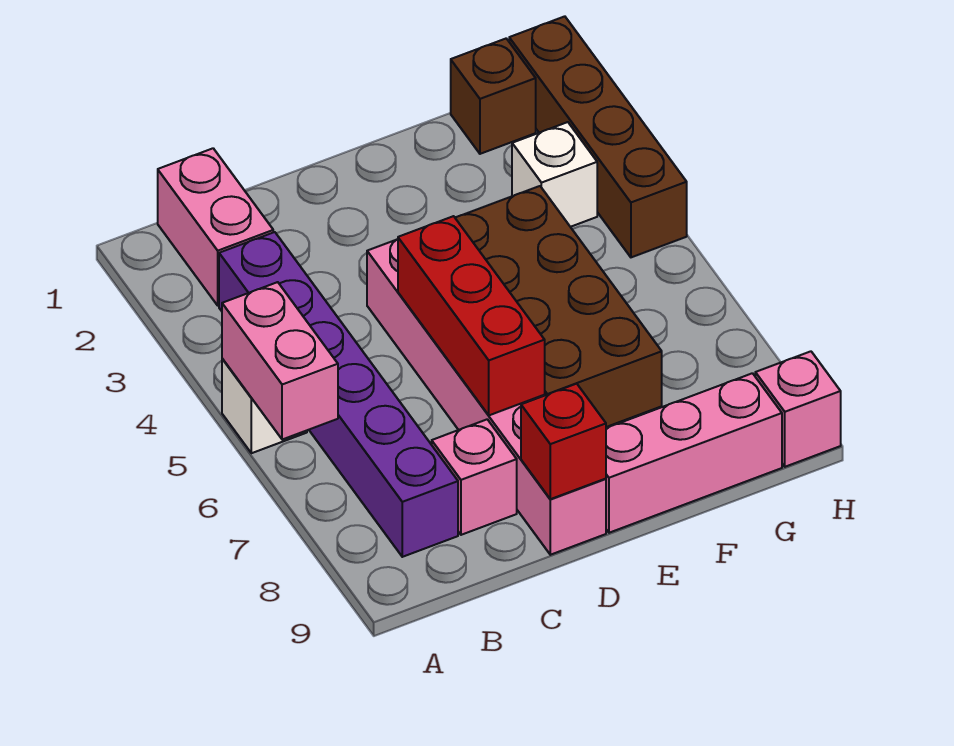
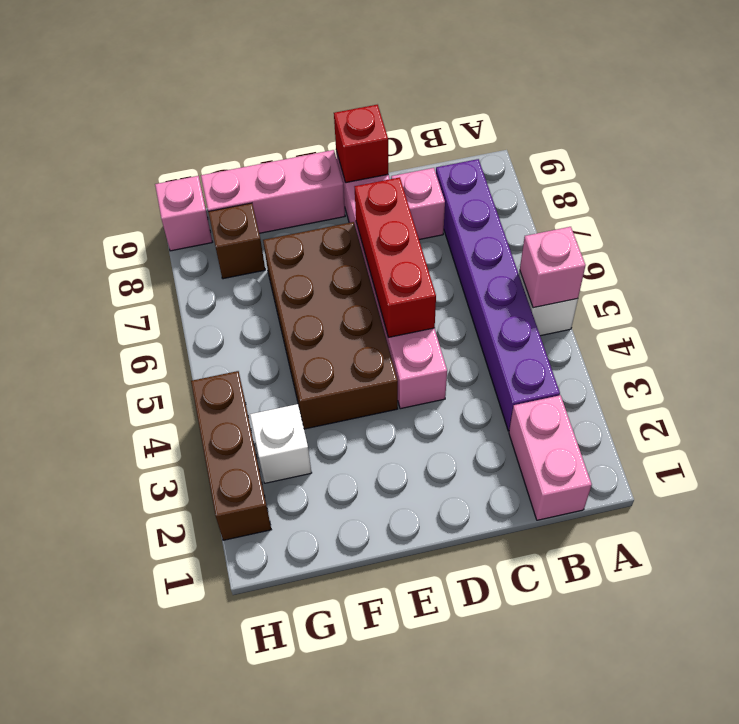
pink brick A5:A6 level 2 -> pink brick A5 level 2
brown brick G1 level 1 -> brown brick G8 level 1
brown brick H1:H4 level 1 -> brown brick H2:H4 level 1

